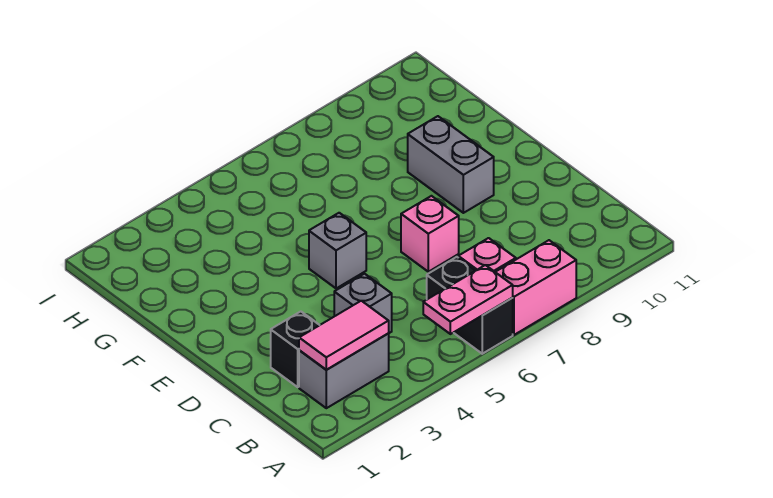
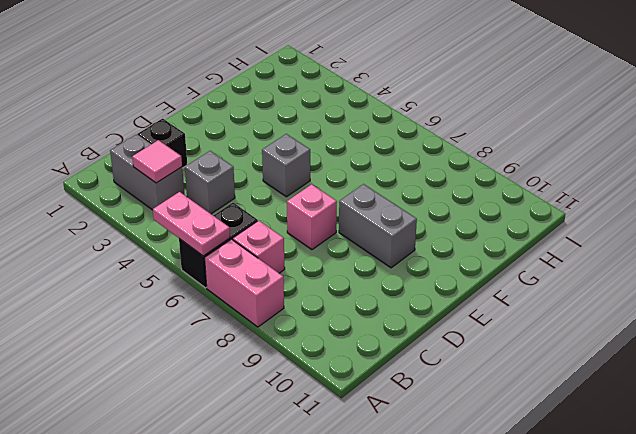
pink tile B2:B3 level 2 -> pink tile B3 level 2
grey brick E9:F9 level 1 -> grey brick E8:E9 level 1

